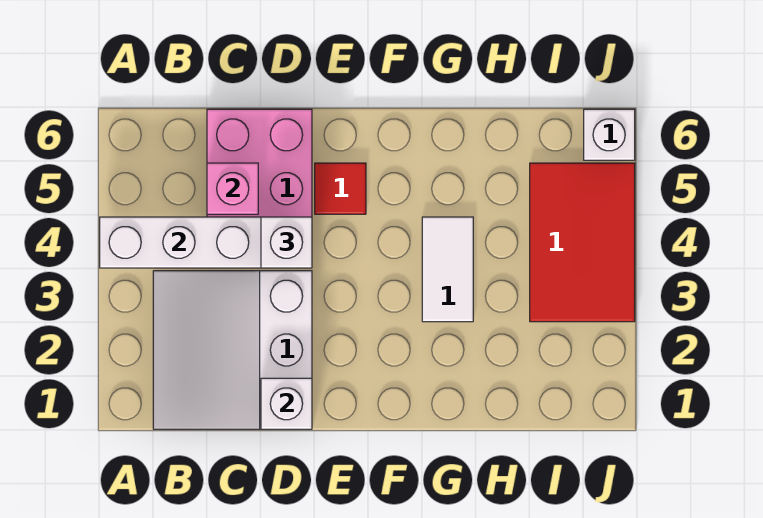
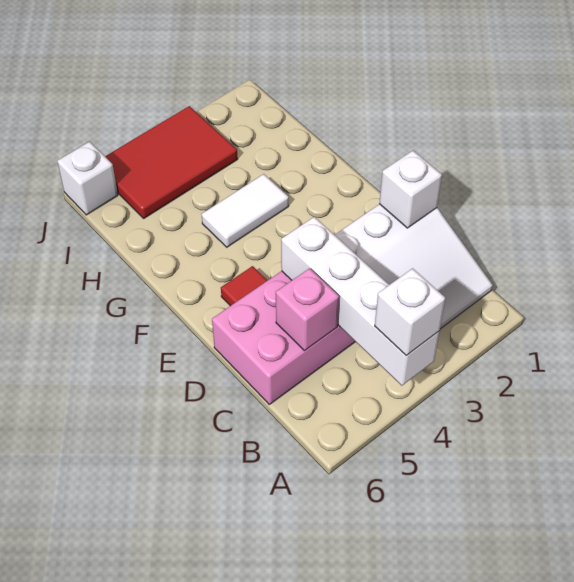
white brick D4 level 3 -> white brick A4 level 3

